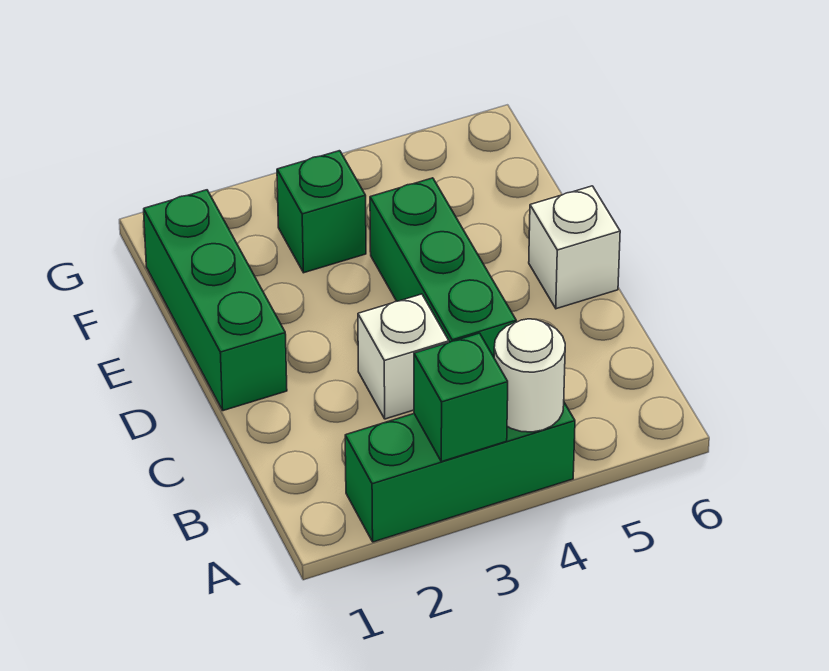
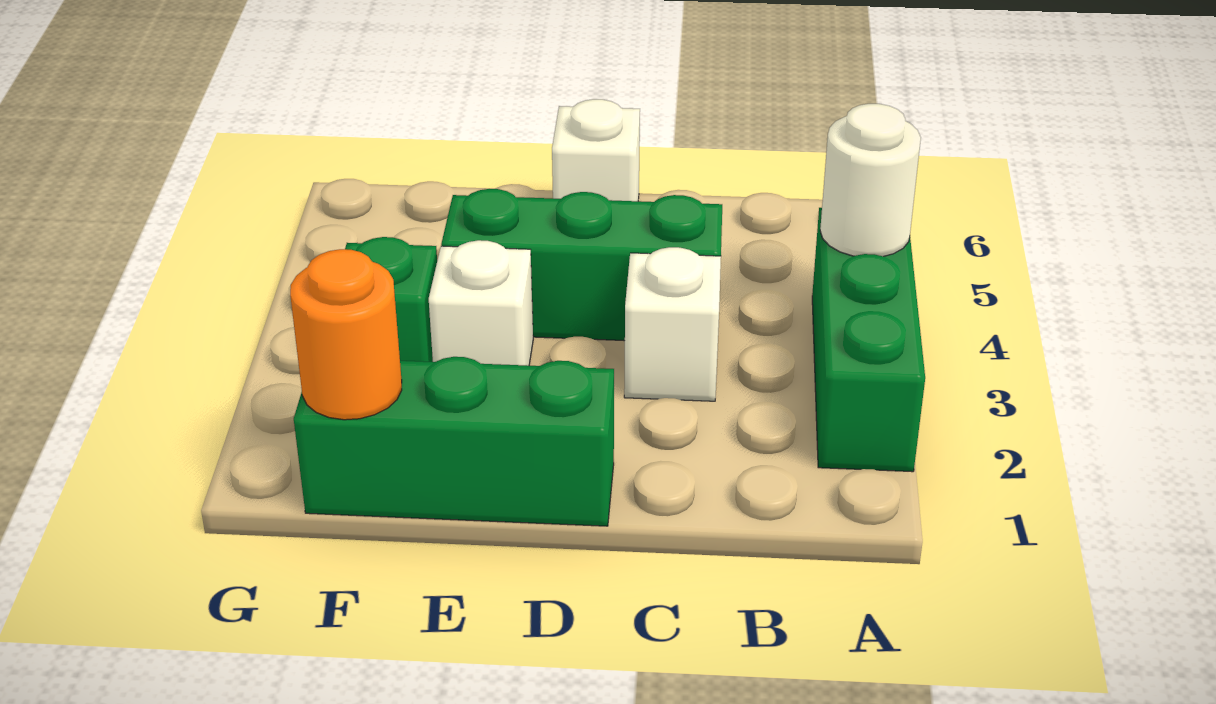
green brick A3 level 2 -> none
none -> white brick E3 level 1
none -> orange round brick F1 level 2

